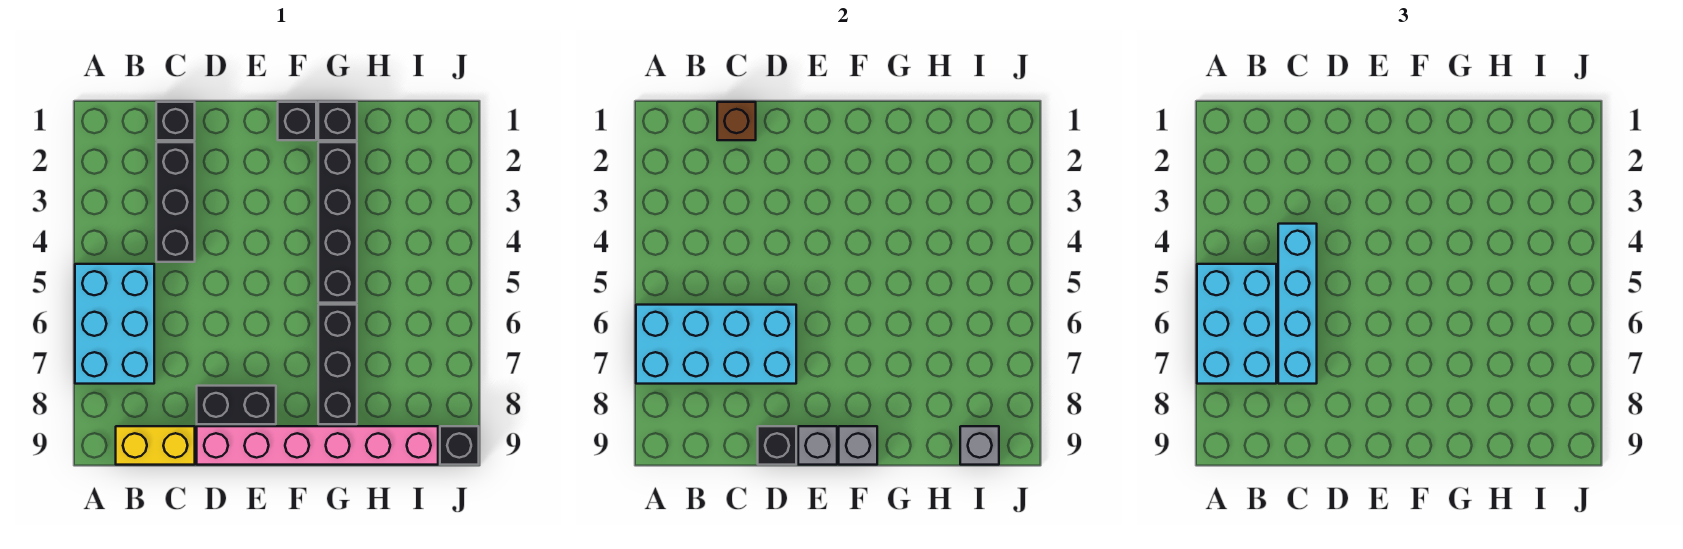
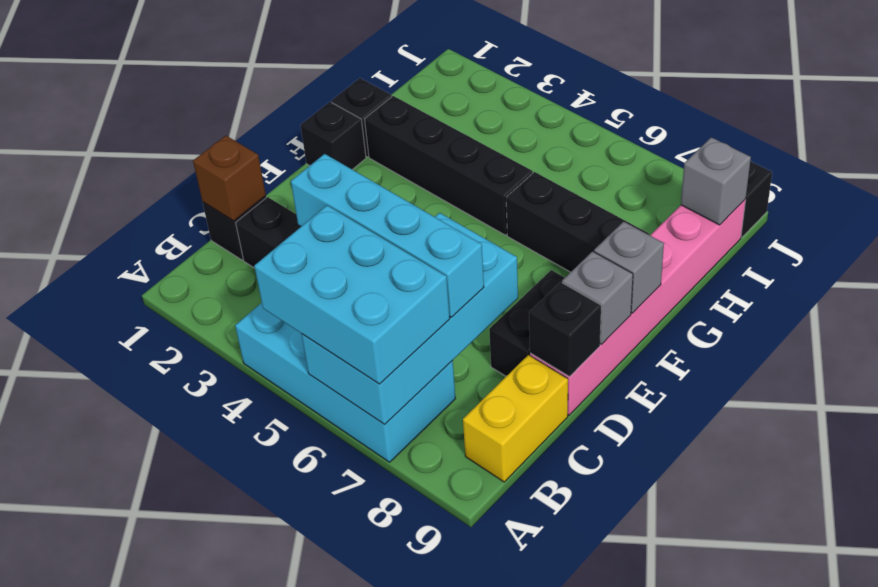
cyan brick A5:B7 level 1 -> cyan brick A4:B7 level 1

